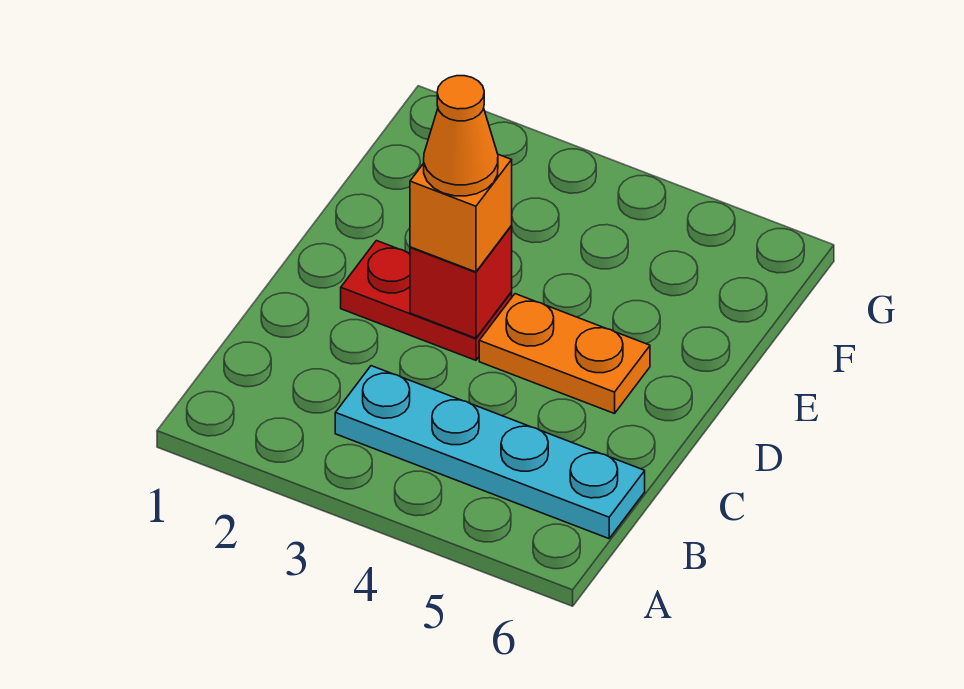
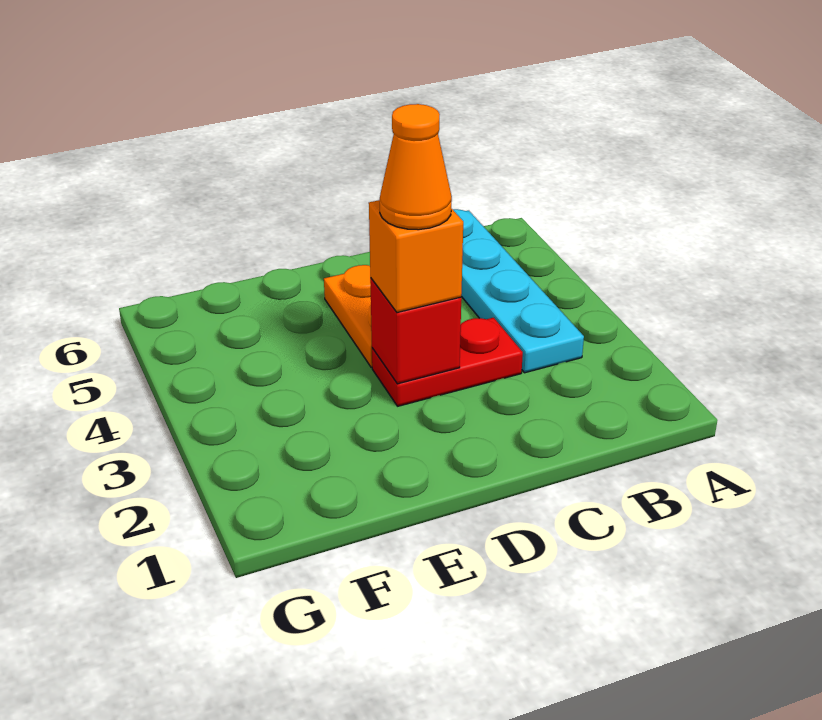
red plate D2:D3 level 1 -> red plate C3:D3 level 1

